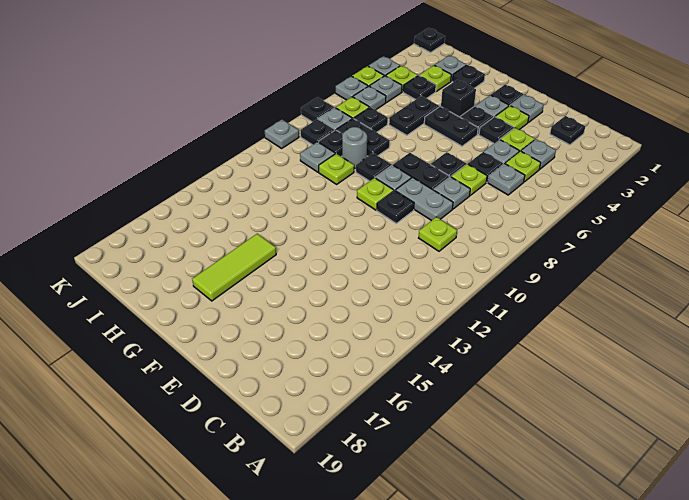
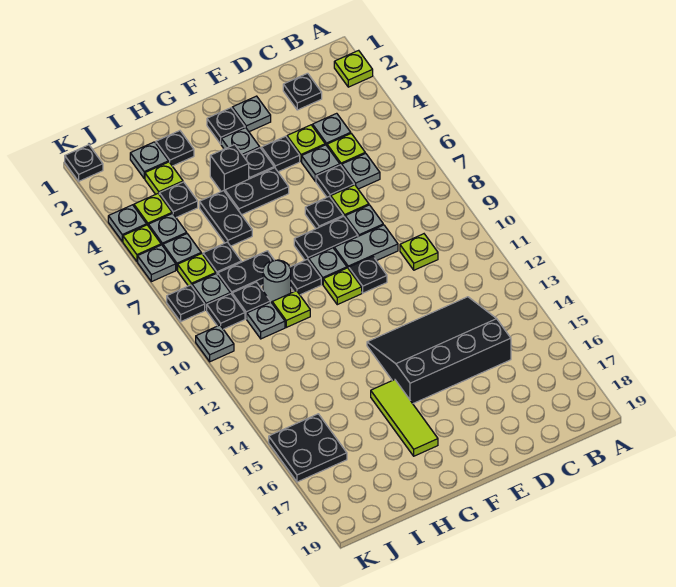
none -> black slope C13:F15 level 1 top 15
lime plate E3 level 1 -> lime plate A2 level 1
none -> black plate J15:K16 level 1

